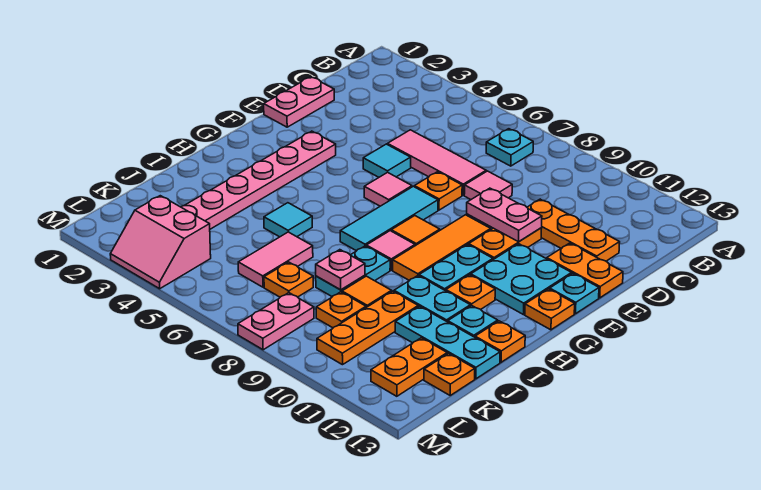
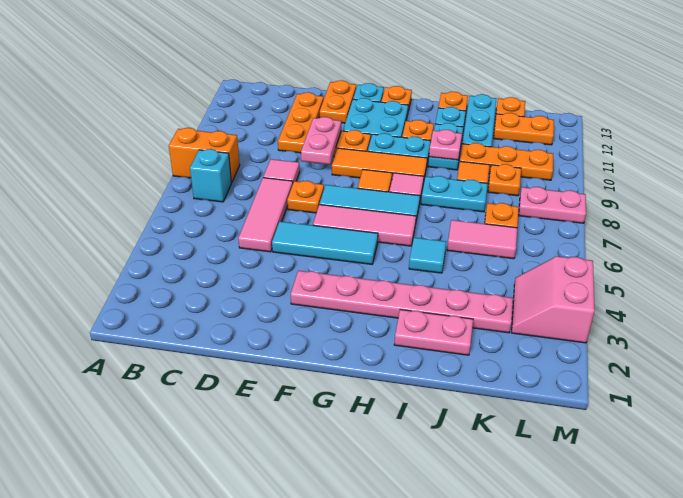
none -> orange brick A8:B8 level 1
cyan plate B7 level 1 -> cyan brick B7 level 1
pink plate D1:E1 level 1 -> pink plate I2:J2 level 1
cyan tile E5 level 1 -> cyan tile E5:G5 level 1
pink tile F6 level 1 -> pink tile F6:H6 level 1
pink plate J8 level 2 -> pink plate I10 level 2
pink slope L3:M4 level 1 top L -> pink slope L3:M4 level 1 top M

